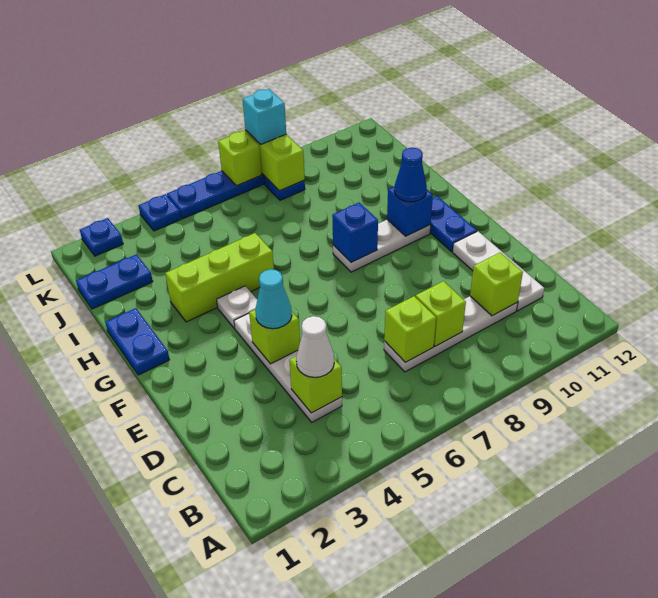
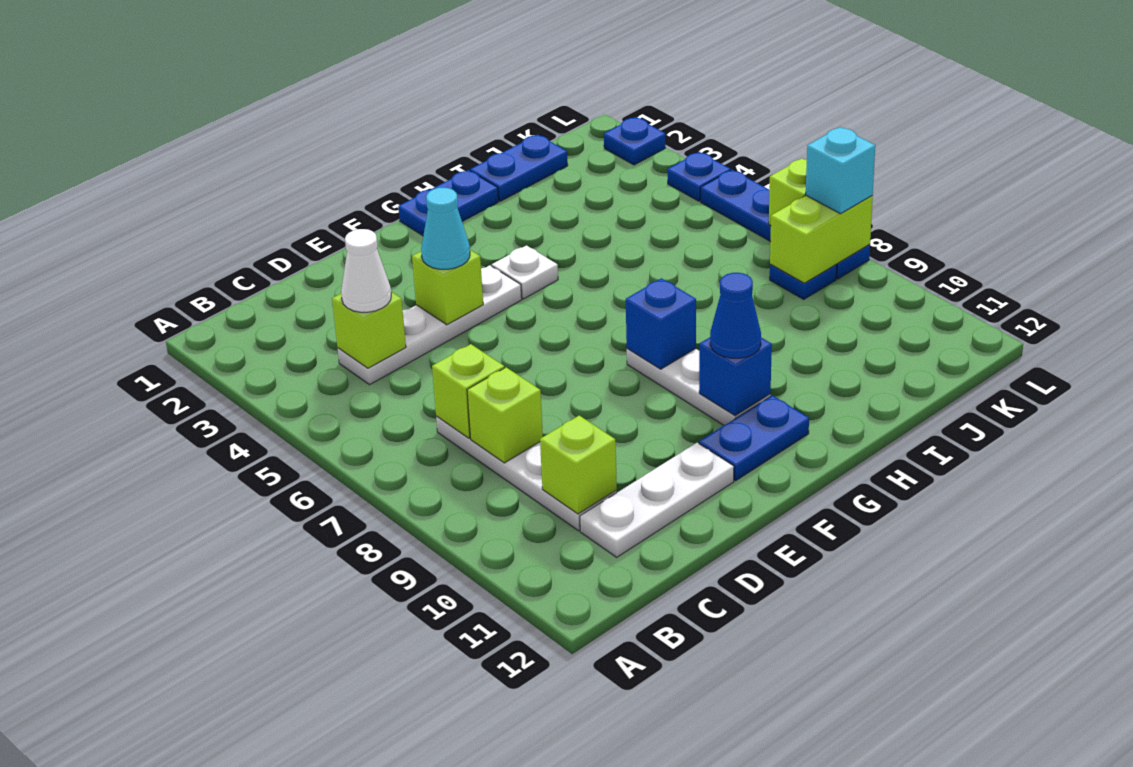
lime brick H3:H5 level 1 -> none
blue plate J1:J2 level 1 -> blue plate I1:J1 level 1

